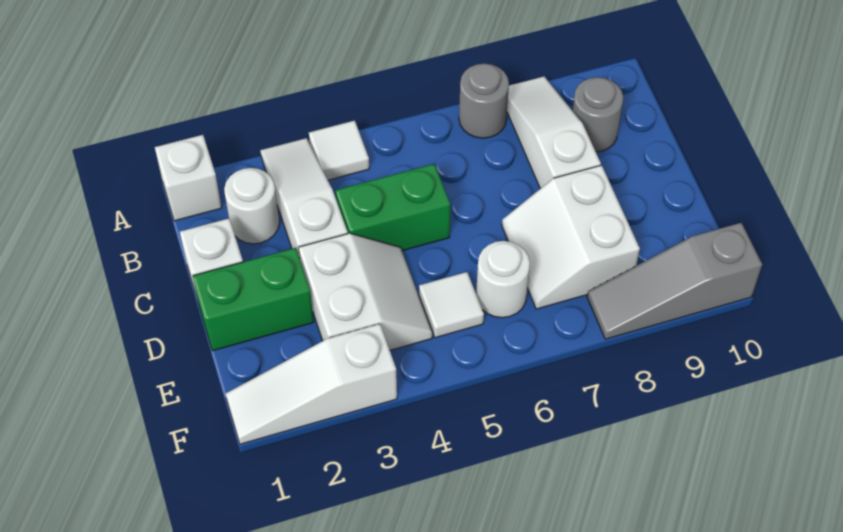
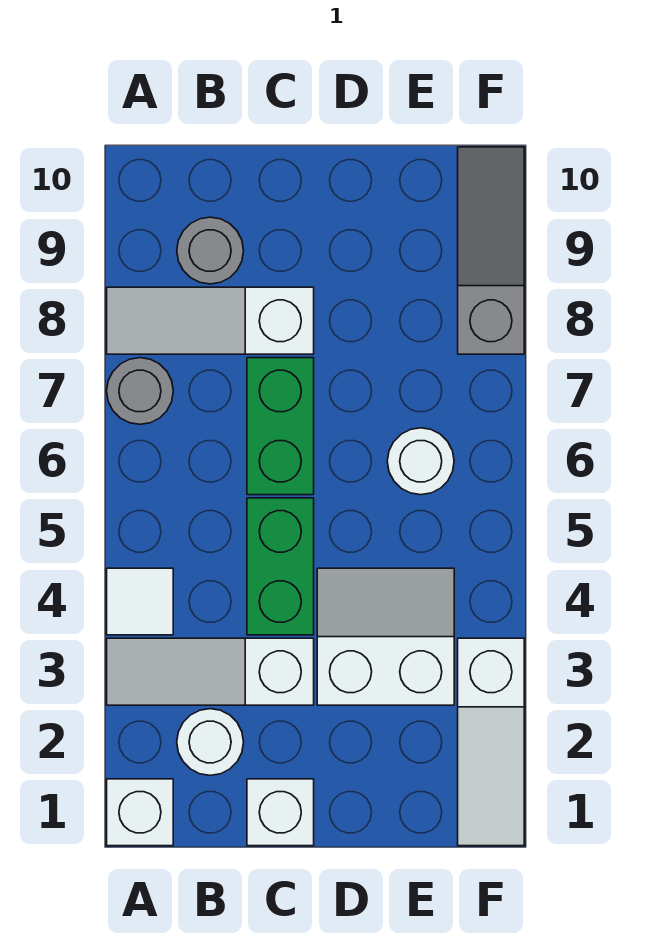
green brick D1:D2 level 1 -> green brick C6:C7 level 1
white slope D7:E8 level 1 top 8 -> none
white tile E5 level 1 -> none
grey slope F8:F10 level 1 top 10 -> grey slope F8:F10 level 1 top 8

